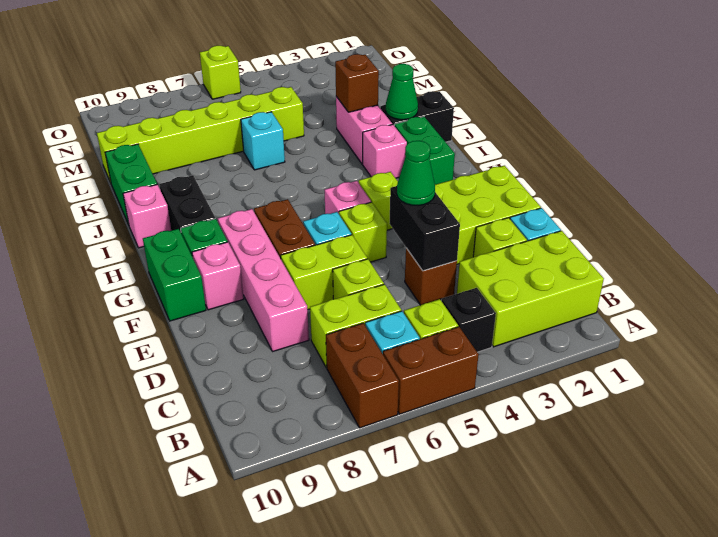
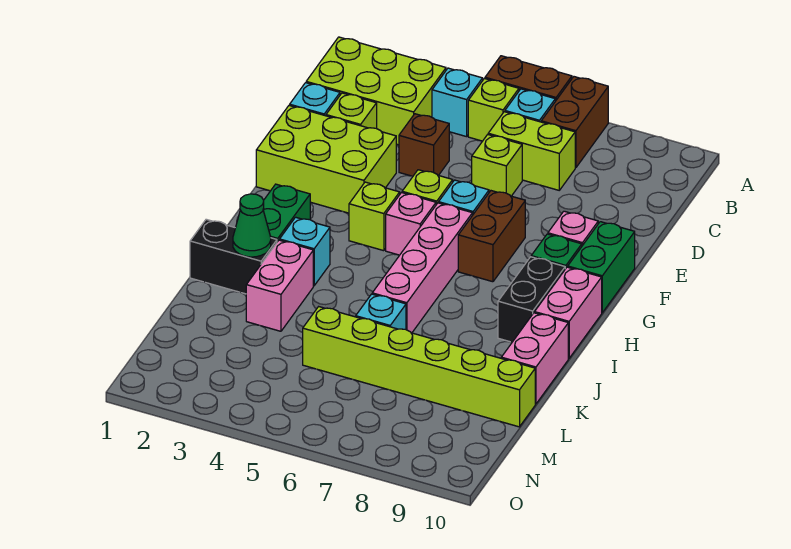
black brick B4 level 1 -> cyan brick B4 level 1
black brick D4:E4 level 2 -> none
pink brick D8:G8 level 1 -> pink brick G6:J6 level 1
green cone E4 level 3 -> none
lime brick E6:E7 level 1 -> none
pink brick I3 level 1 -> cyan brick I3 level 1
pink brick I10 level 1 -> pink brick H10:I10 level 1
green brick J10:K10 level 1 -> pink brick J10:K10 level 1
brown brick K3 level 2 -> none
lime brick O6 level 1 -> none

